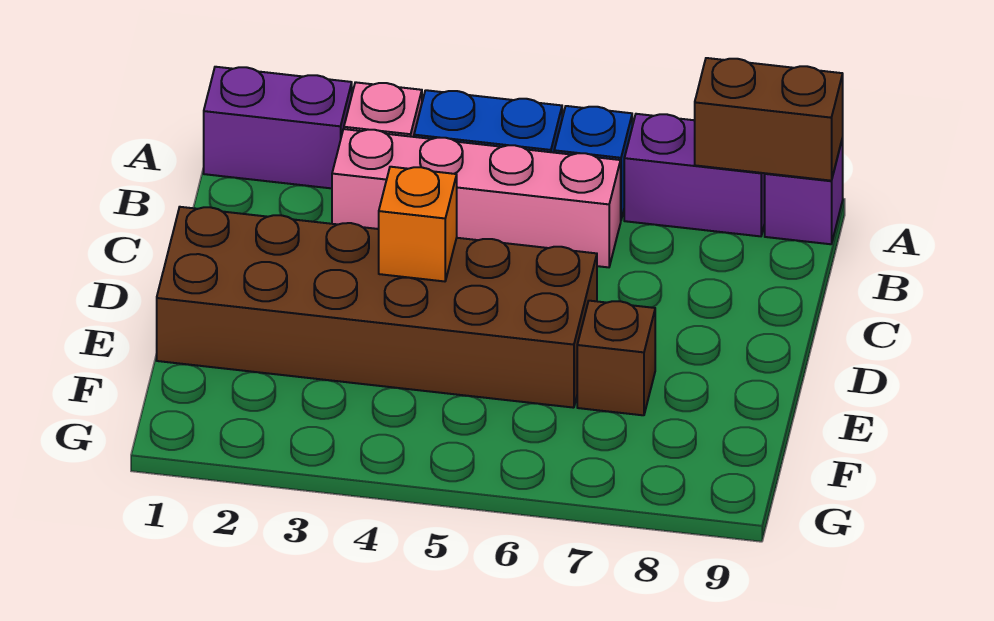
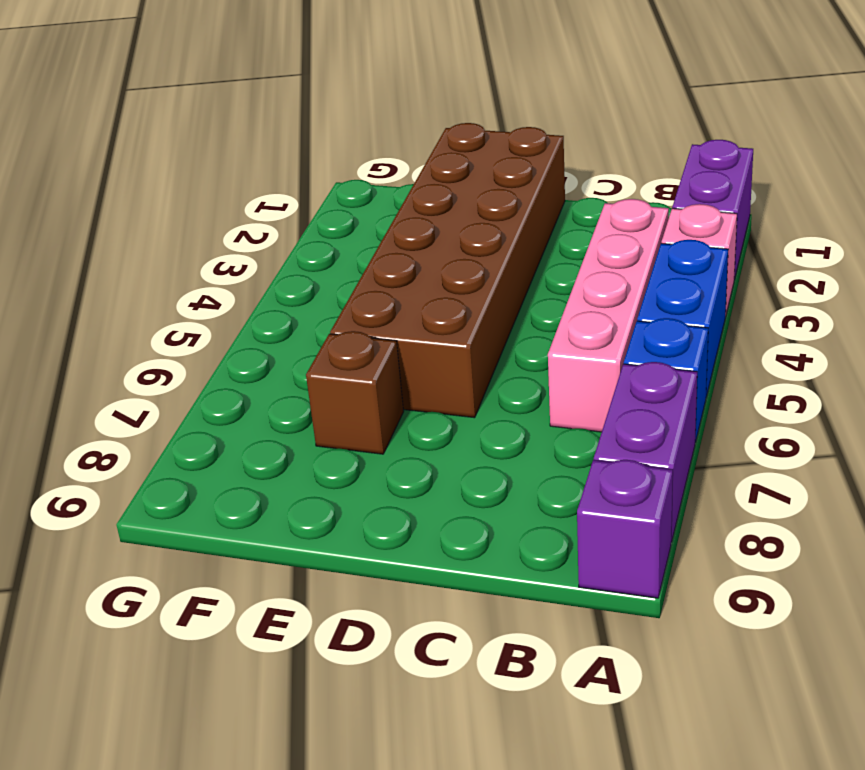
brown brick A8:A9 level 2 -> none
orange brick D4 level 2 -> none

